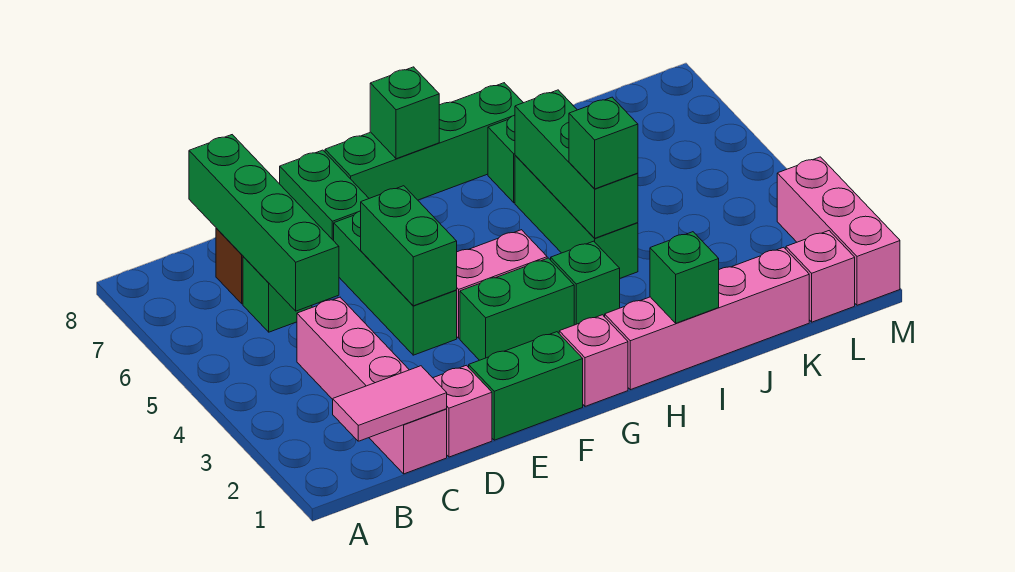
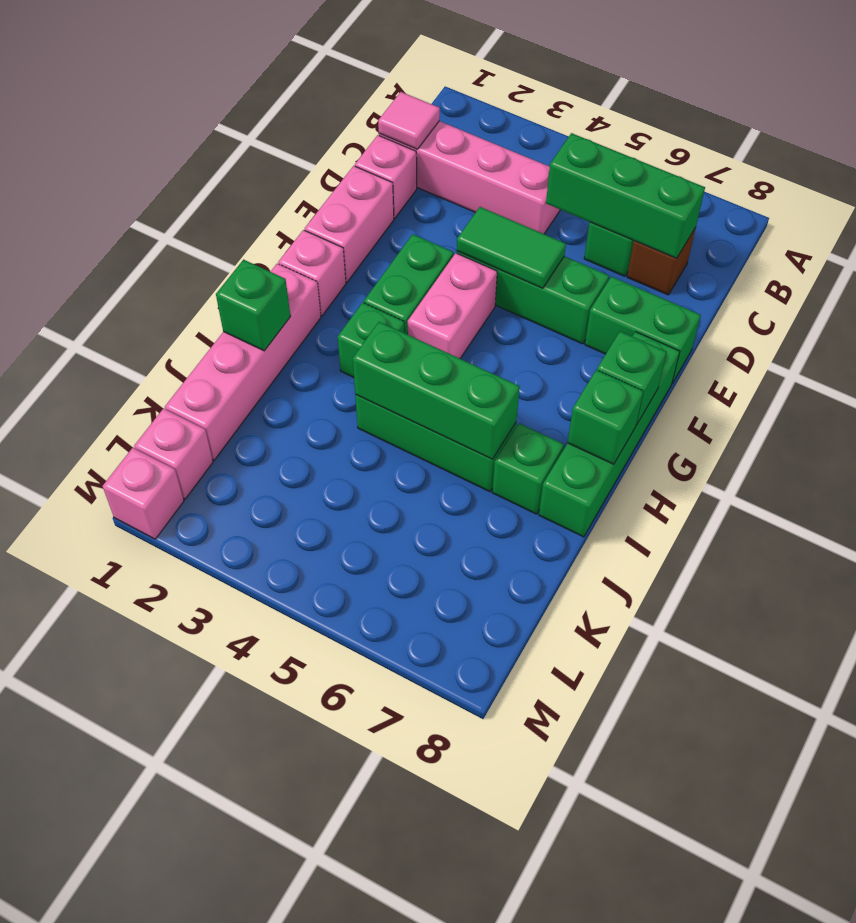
pink tile B1:C1 level 2 -> pink tile C1 level 2
green brick C5:C8 level 2 -> green brick C5:C7 level 2
green brick E1:F1 level 1 -> pink brick E1:F1 level 1
green brick E4:E5 level 2 -> green tile E4:E5 level 2
green brick I4 level 3 -> green brick H8 level 2
pink brick M1:M3 level 1 -> pink brick M1 level 1

